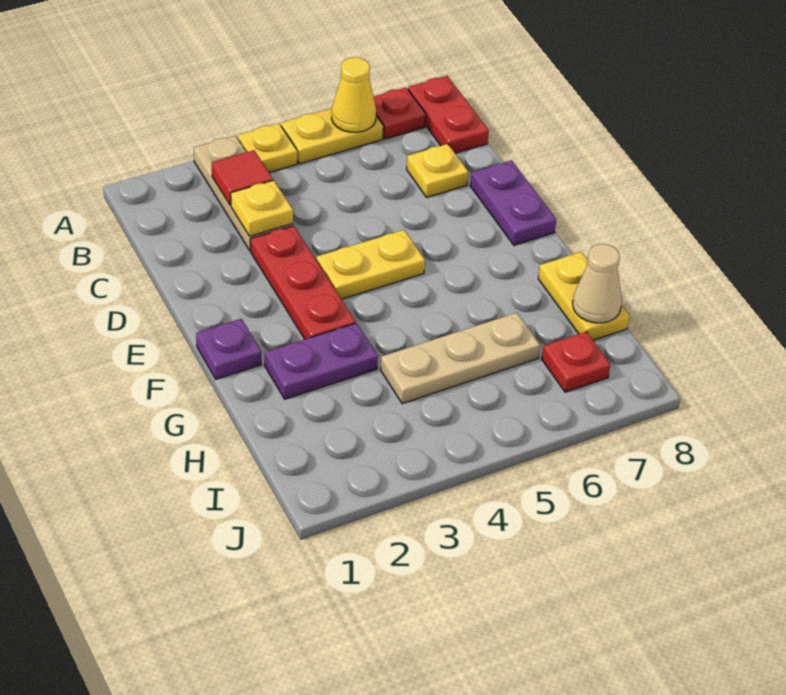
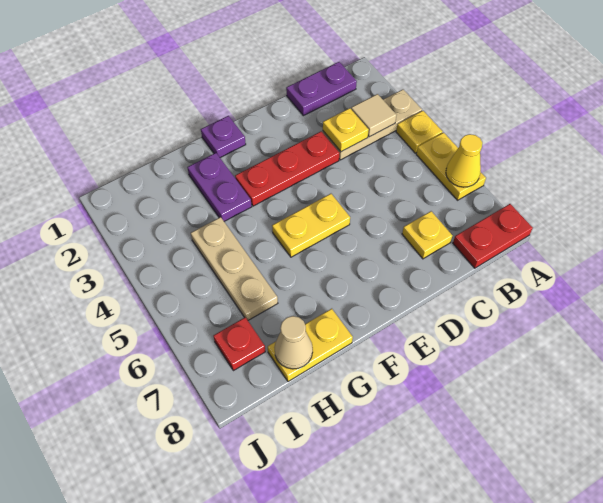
red plate A7 level 1 -> none
red tile B3 level 2 -> tan tile B3 level 2
purple plate D8:E8 level 1 -> purple plate B1:C1 level 1
yellow plate E4:E5 level 1 -> yellow plate E5:F5 level 1

